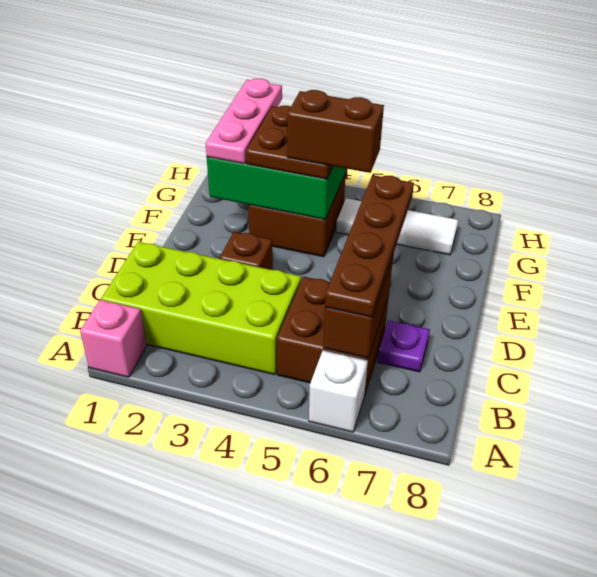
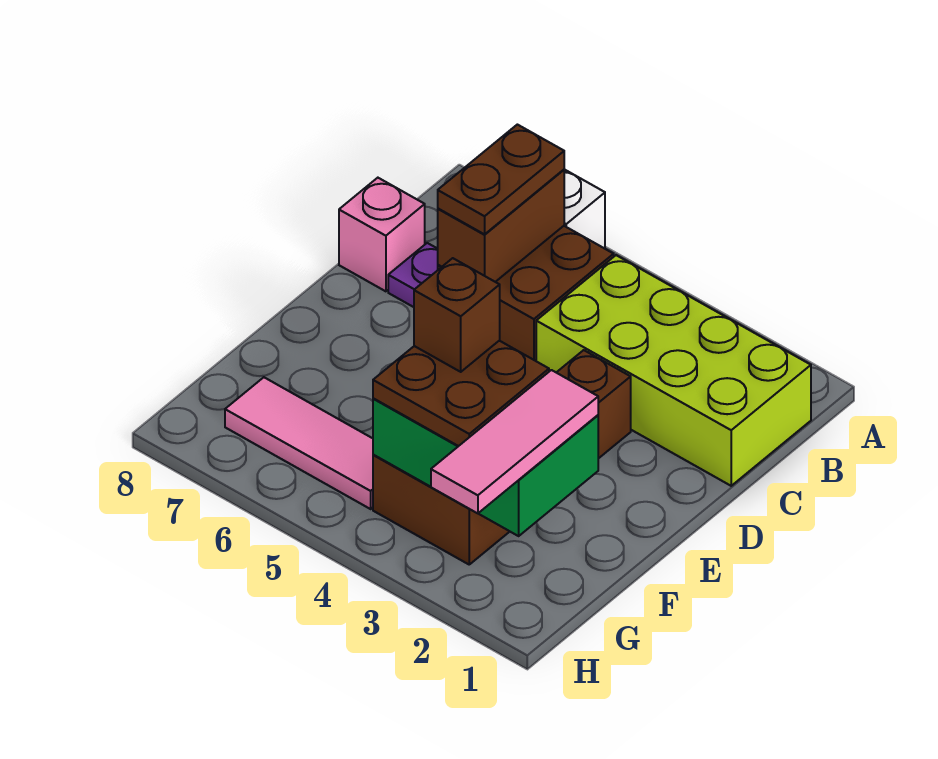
pink brick A1 level 1 -> pink brick C8 level 1
brown plate B6:E6 level 3 -> brown plate B6:C6 level 3
pink plate F2:H2 level 3 -> pink tile F2:H2 level 3
brown brick F4:F5 level 4 -> brown brick F4 level 4
white tile G5:G7 level 1 -> pink tile G5:G7 level 1

